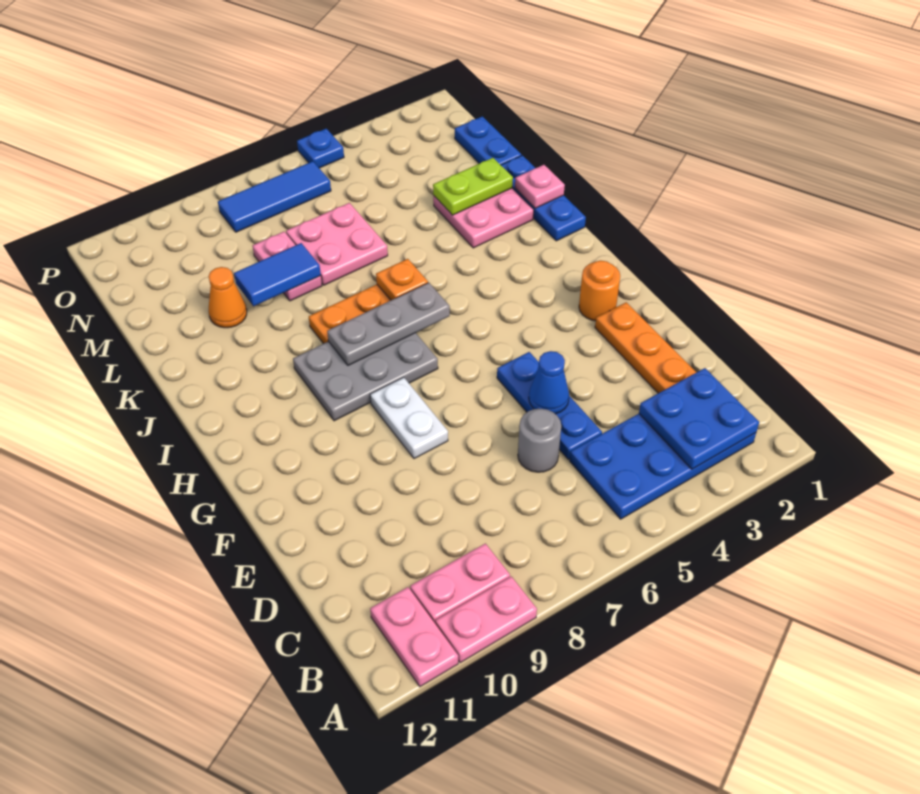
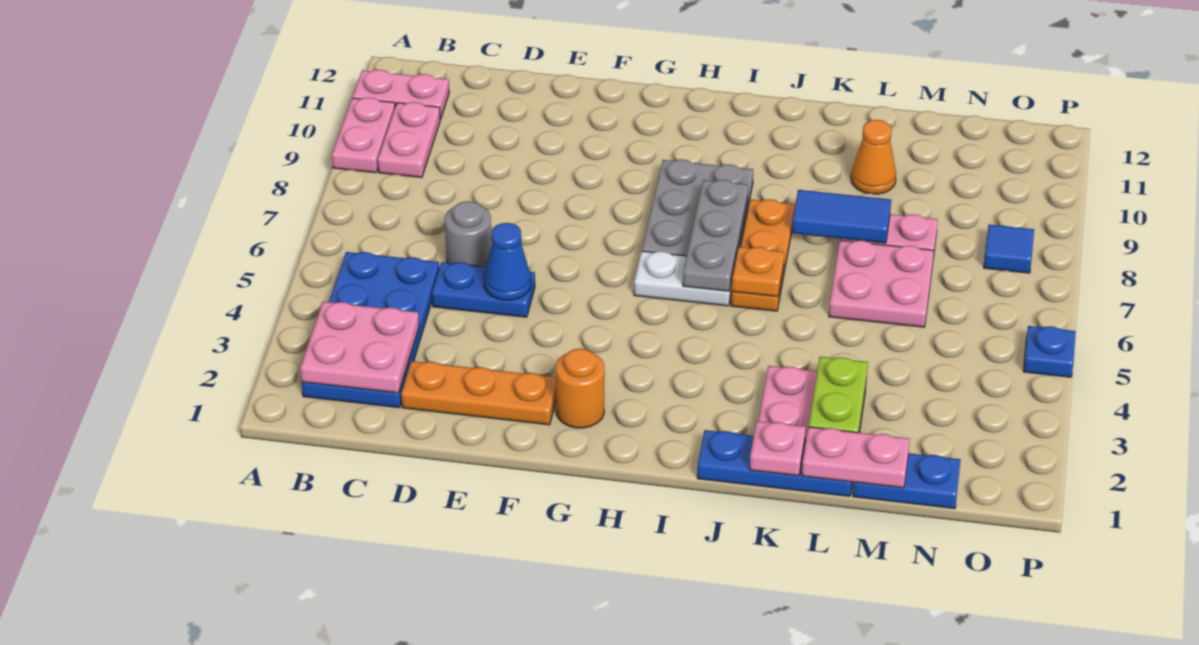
blue plate B2:C3 level 2 -> pink plate B2:C3 level 2
blue plate D5:F5 level 1 -> blue plate D5:E5 level 1
white plate F8:G8 level 1 -> white plate H6:I6 level 1
none -> pink plate L1:M1 level 2
blue tile L8:L9 level 2 -> blue tile K8:L8 level 2
blue tile O6:O8 level 1 -> blue tile O8 level 1

